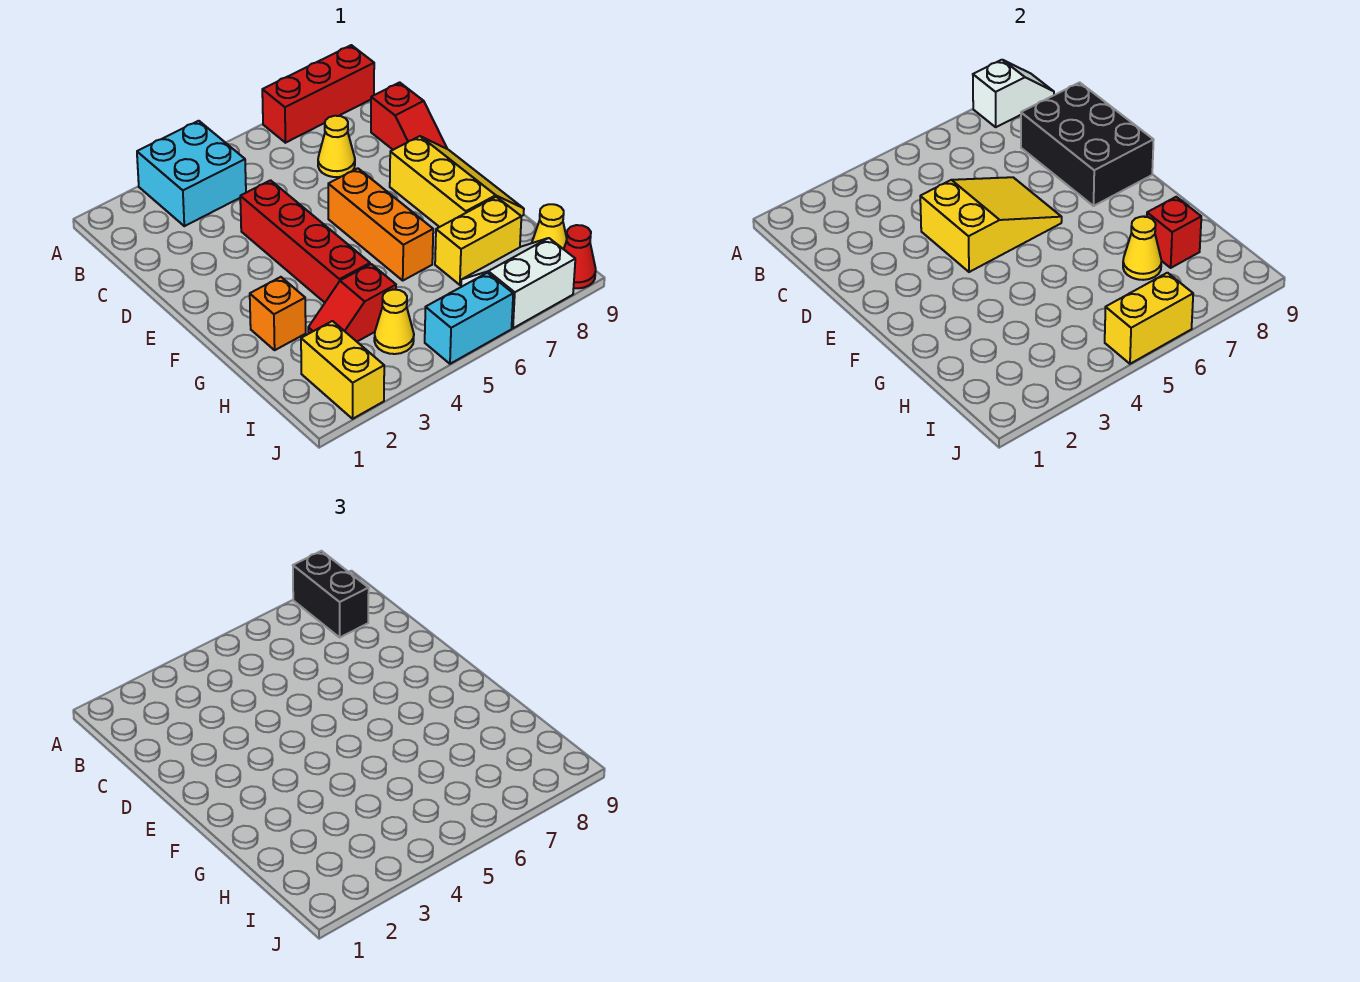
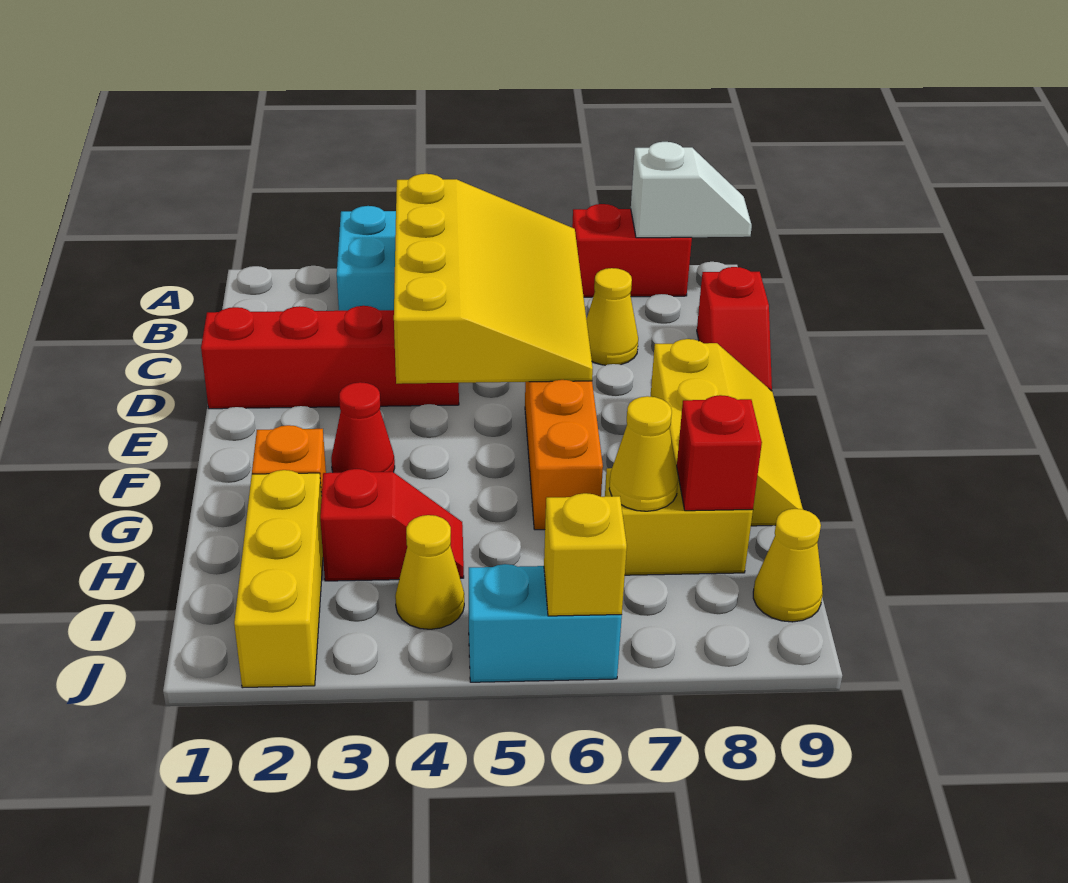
red brick A7:A9 level 1 -> red brick A7:A8 level 1
black brick A8:B8 level 3 -> none
black brick C8:E9 level 2 -> none
red brick D4:G4 level 1 -> red brick D1:D4 level 1
yellow slope D4:E6 level 2 top 4 -> yellow slope B4:E6 level 2 top 4
red slope H3:H4 level 1 top 4 -> red slope H3:H4 level 1 top 3
yellow brick I2:J2 level 1 -> yellow brick H2:J2 level 1
white slope I7:J8 level 1 top J -> none
yellow brick J5:J6 level 2 -> yellow brick J6 level 2
red cone J9 level 1 -> red cone F3 level 1

